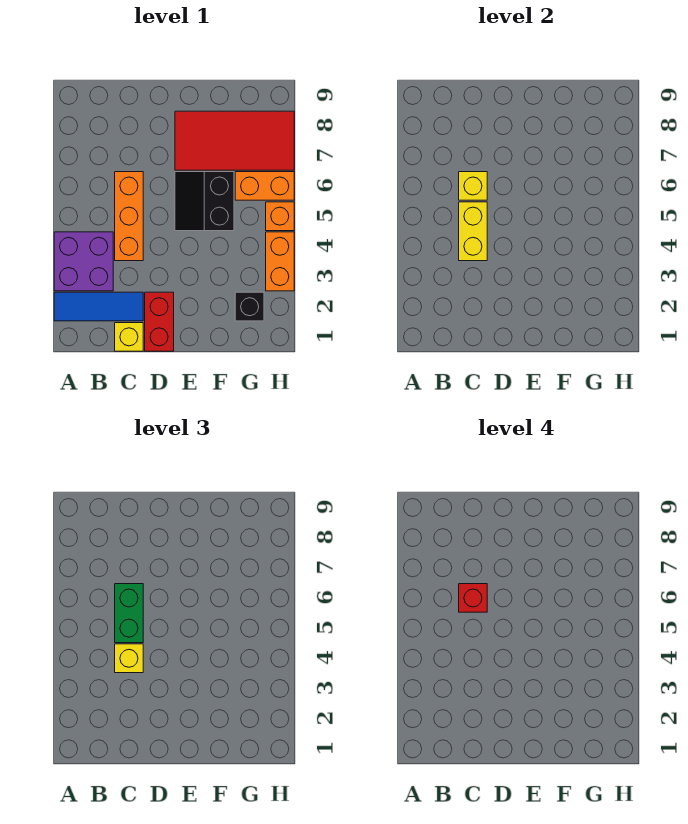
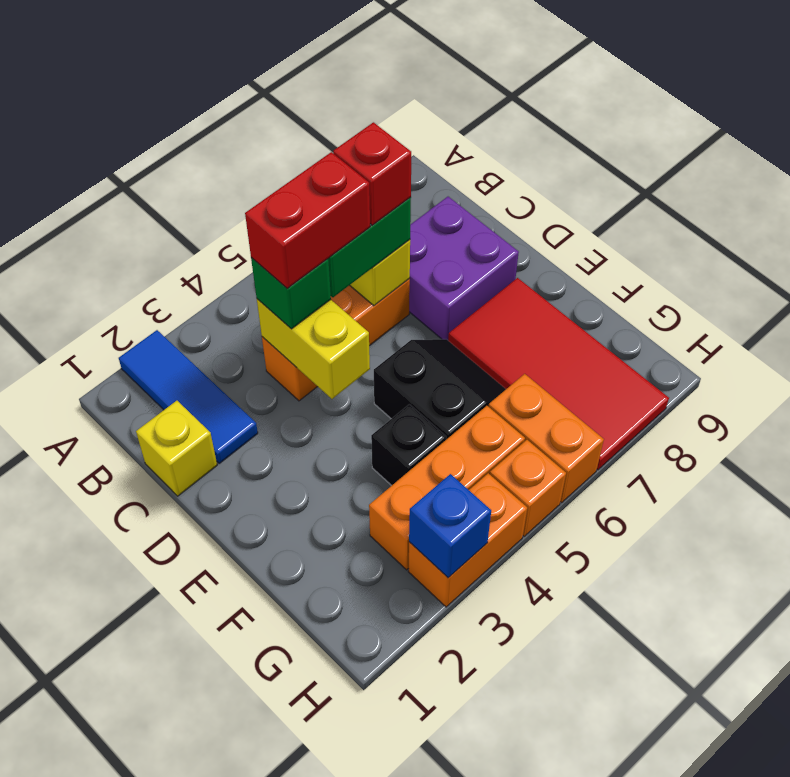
purple brick A3:B4 level 1 -> purple brick C7:D8 level 1
yellow brick C4:C5 level 2 -> yellow brick C4:D4 level 2
yellow brick C4 level 3 -> green brick C4 level 3
red brick D1:D2 level 1 -> red brick C4:C5 level 4
black slope E5:F6 level 1 top F -> black slope E5:F6 level 1 top 5
black brick G2 level 1 -> black brick F4 level 1
none -> orange brick G3:G5 level 1
none -> blue brick H3 level 2

